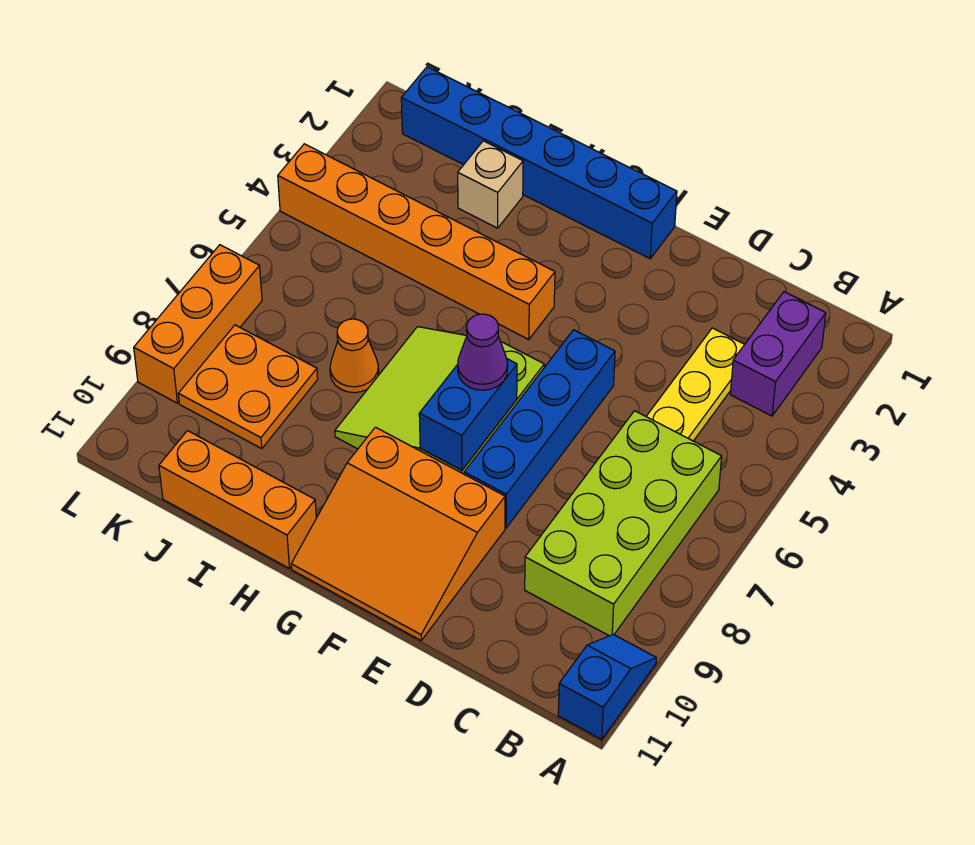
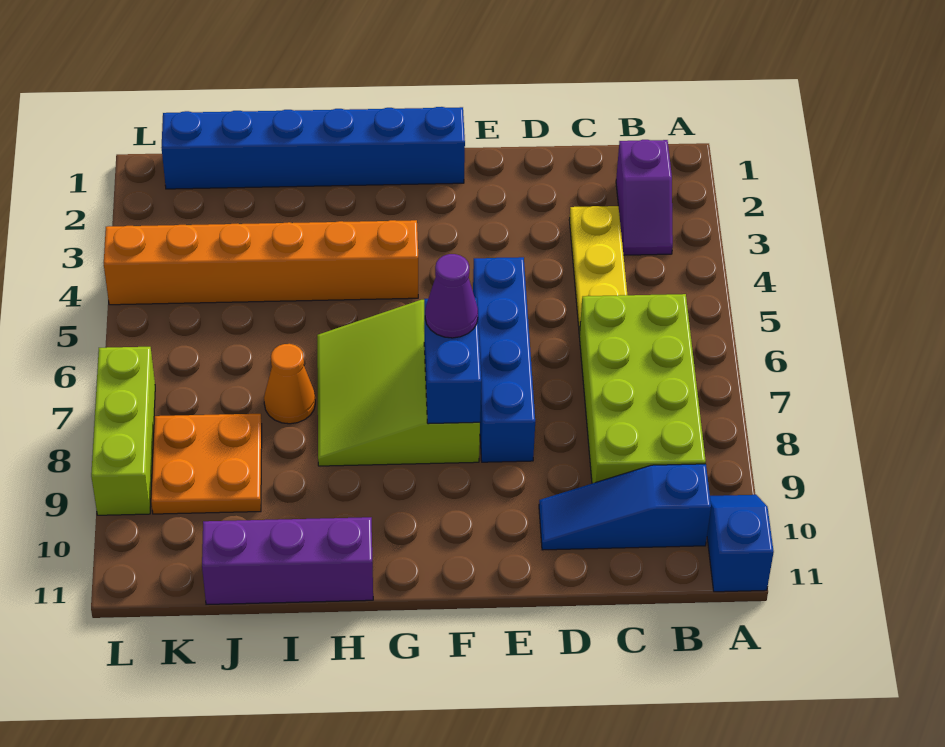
purple brick B2:B3 level 1 -> purple slope B2:B3 level 1 top 2
none -> blue slope B10:D10 level 1 top B
orange slope E9:G11 level 1 top 9 -> none
orange brick H11:J11 level 1 -> purple brick H11:J11 level 1
tan brick I2 level 1 -> none
orange brick L7:L9 level 1 -> lime brick L7:L9 level 1

